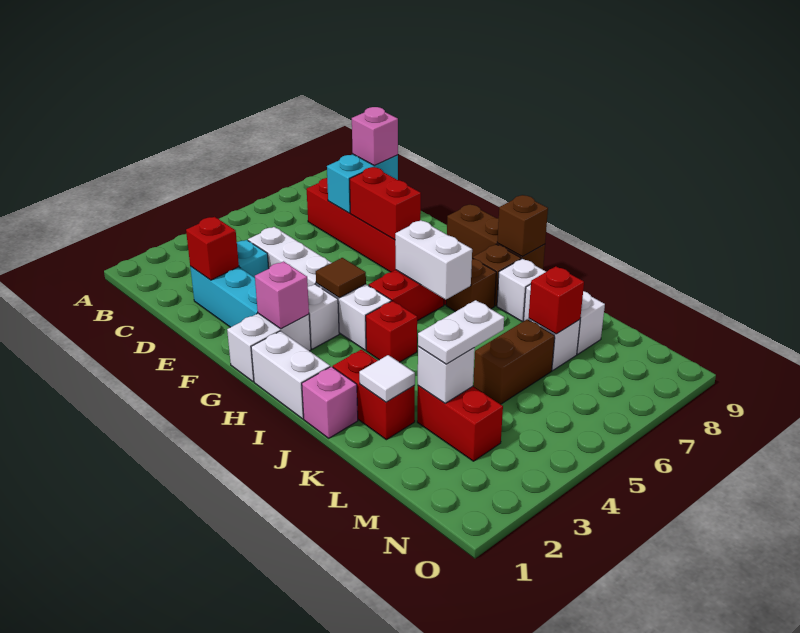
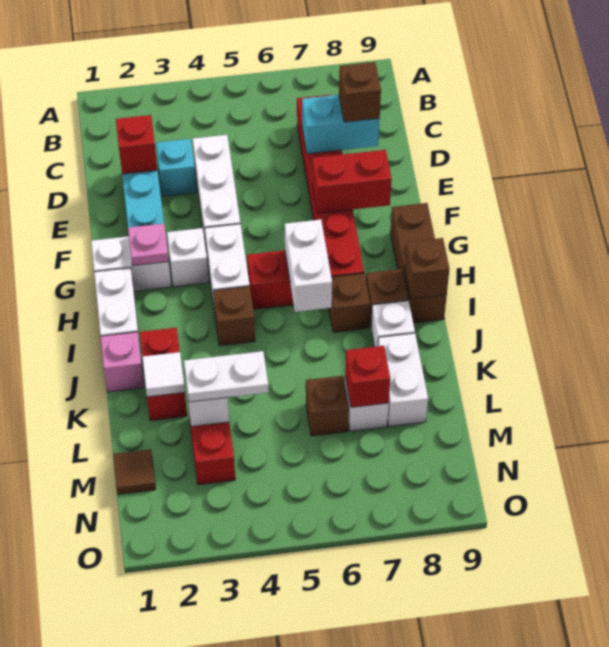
pink brick D8 level 3 -> brown brick D8 level 3
red brick E7:F7 level 2 -> red brick F7:F8 level 2
pink brick G2 level 2 -> pink plate G2 level 2
brown tile G4 level 2 -> brown tile M1 level 1
red brick I4 level 1 -> brown brick I4 level 1
brown brick L5:L6 level 1 -> brown brick L6 level 1

